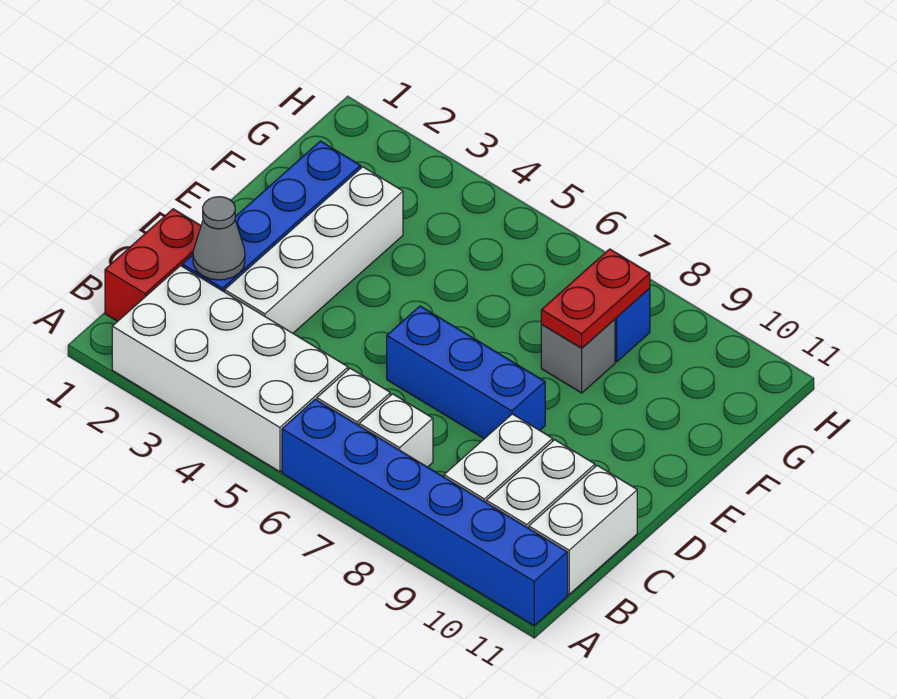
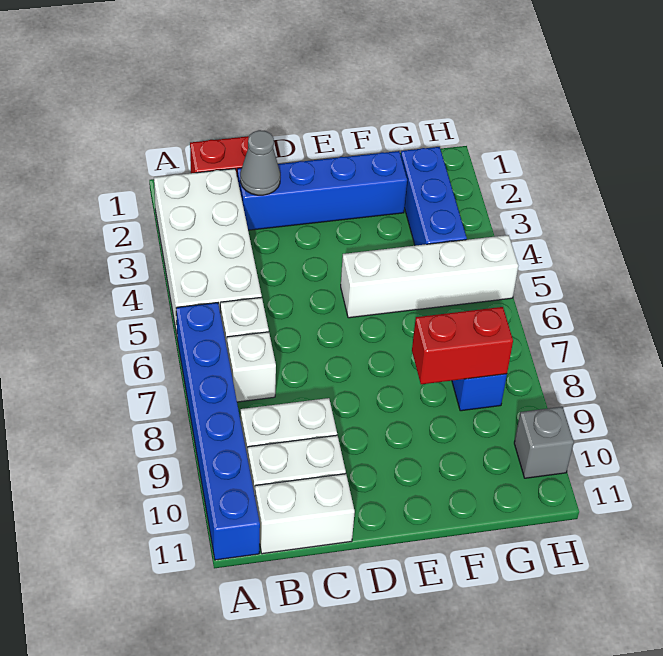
white brick C3:F3 level 1 -> white brick E5:H5 level 1
blue brick D6:D8 level 1 -> blue brick G2:G4 level 1
grey brick F8 level 1 -> grey brick H10 level 1
red plate F8:G8 level 2 -> red brick F8:G8 level 2

